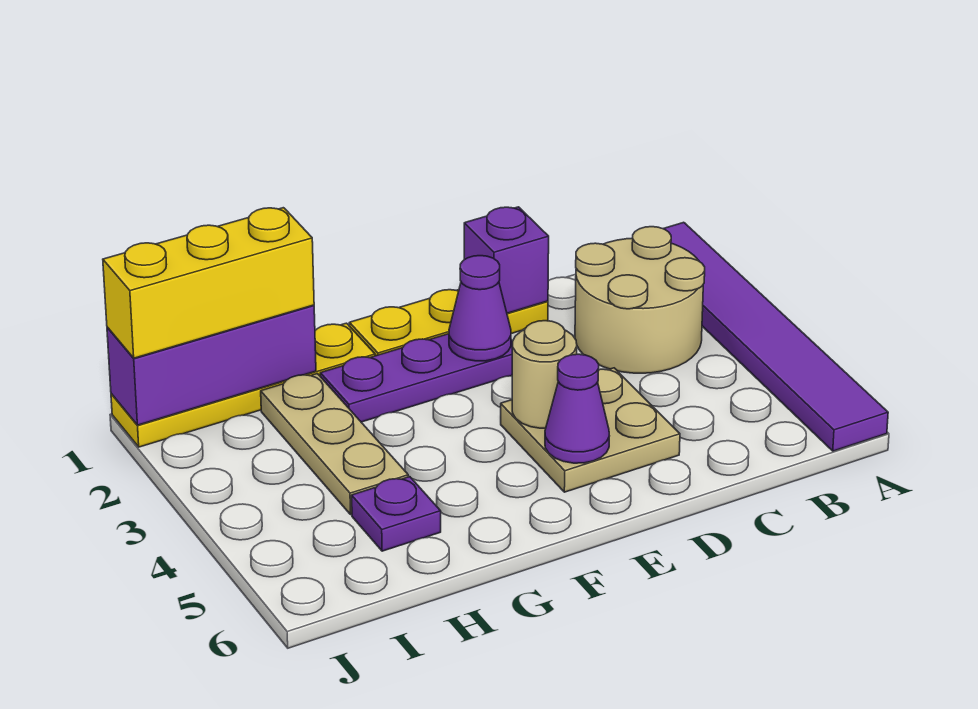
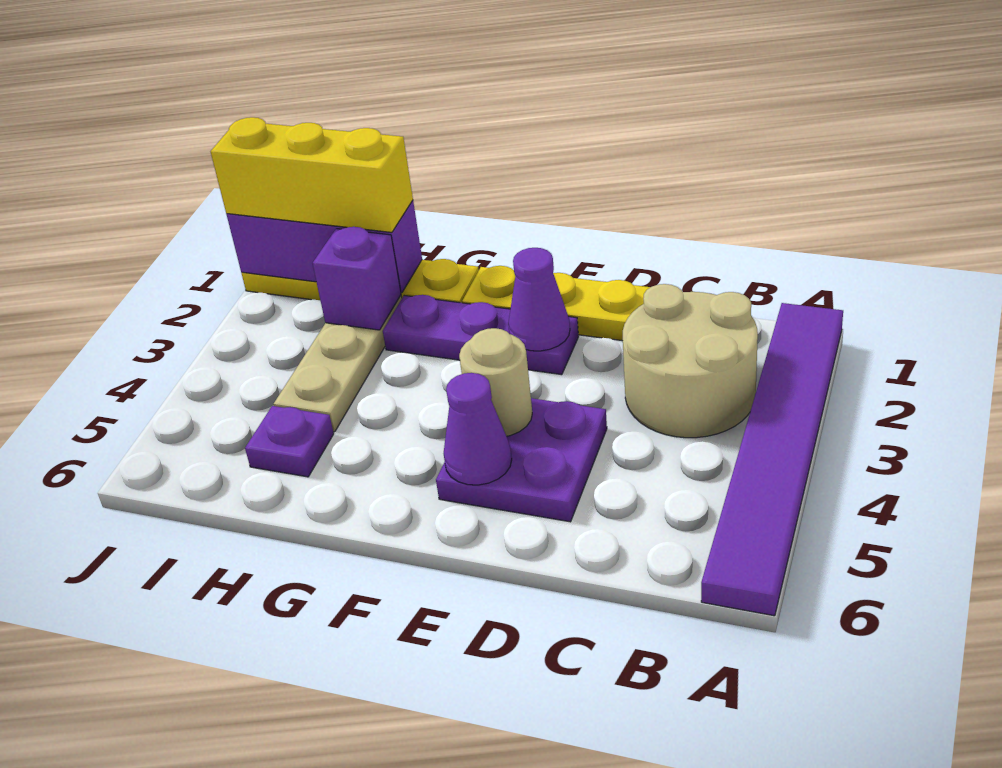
purple brick D1 level 2 -> purple brick H2 level 2
tan plate D4:E5 level 1 -> purple plate D4:E5 level 1

